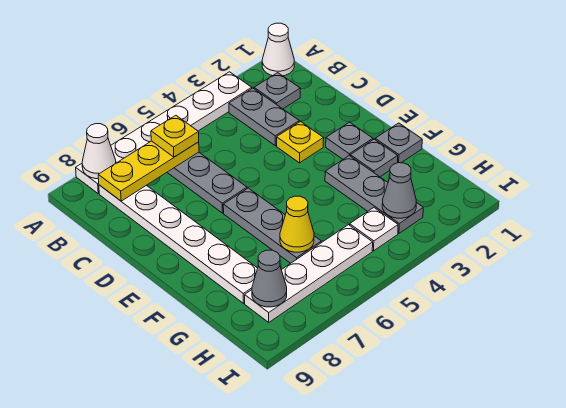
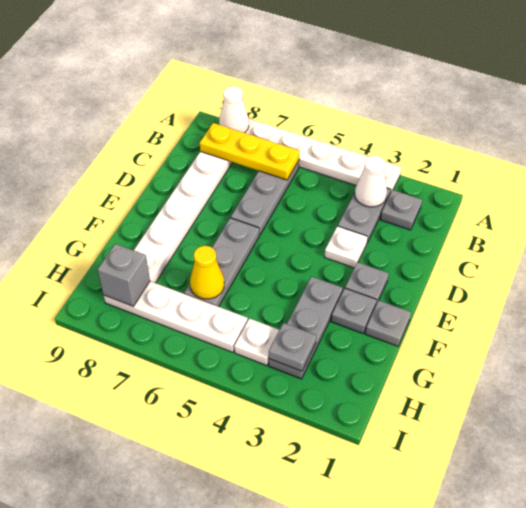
white cone A1 level 1 -> white cone B3 level 2
yellow plate B6 level 3 -> none
yellow plate D3 level 1 -> white plate D3 level 1
grey cone H3 level 2 -> grey plate H3 level 2
grey cone H8 level 2 -> grey brick H8 level 2

